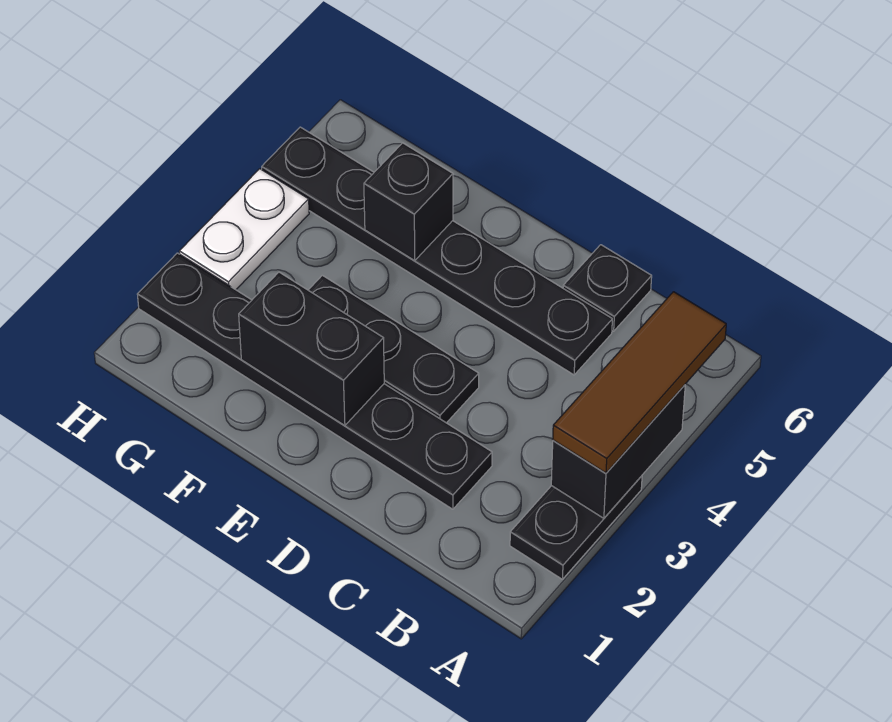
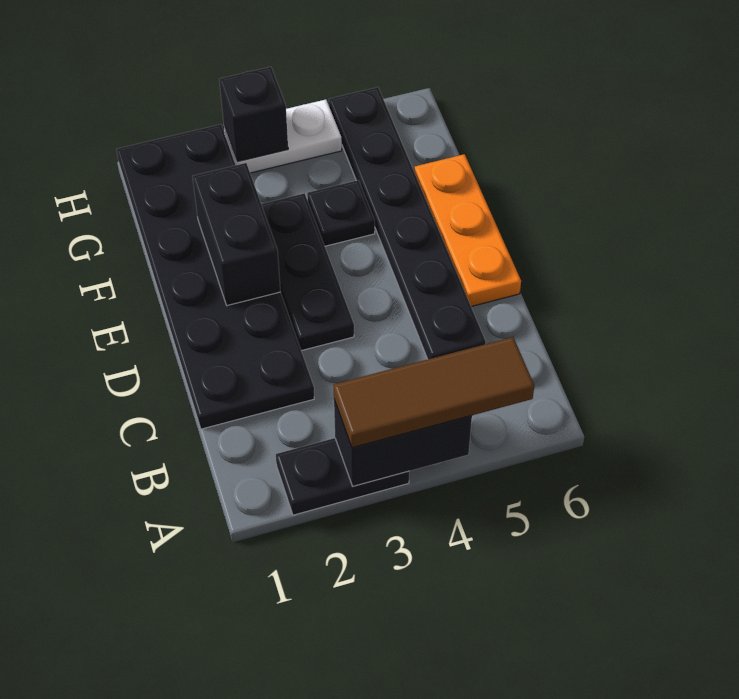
black plate C2:H2 level 1 -> black plate C1:H2 level 1
black plate C6 level 1 -> black plate F4 level 1
none -> orange plate D6:F6 level 1
black brick F5 level 2 -> black brick H3 level 2

